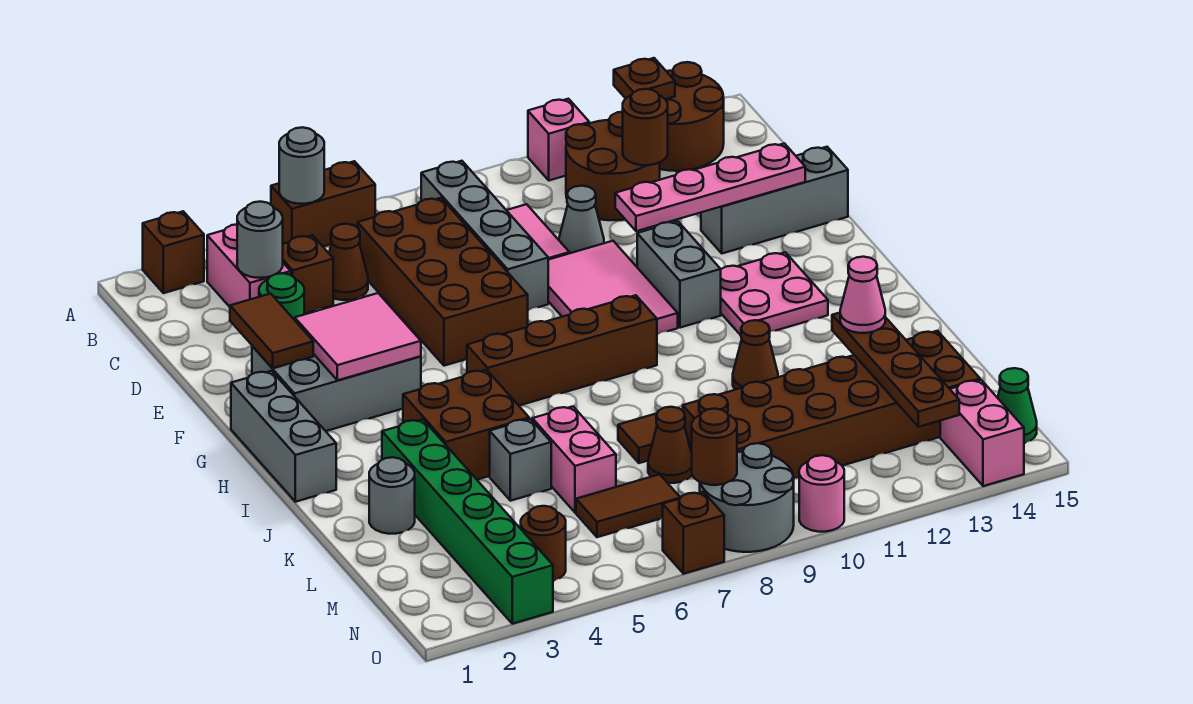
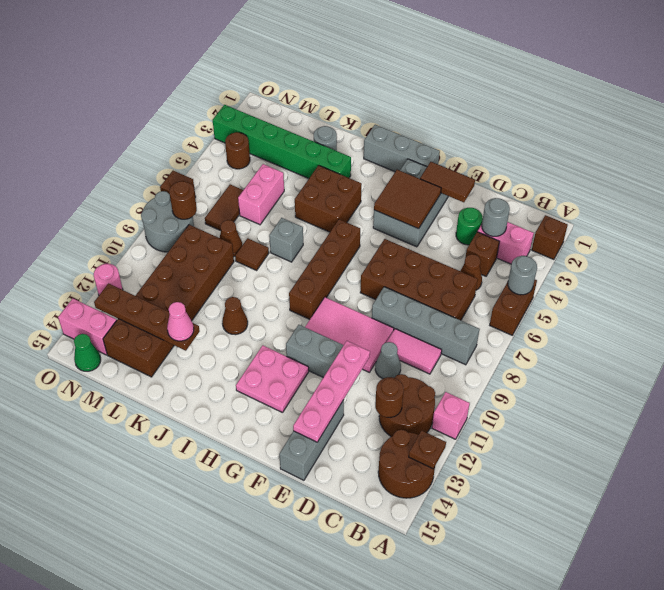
pink tile F3:G4 level 2 -> brown tile F3:G4 level 2
grey brick K5 level 1 -> grey brick J7 level 1
pink brick K6:L6 level 1 -> pink brick L5:L6 level 1
pink round brick O10 level 1 -> pink round brick O12 level 1

